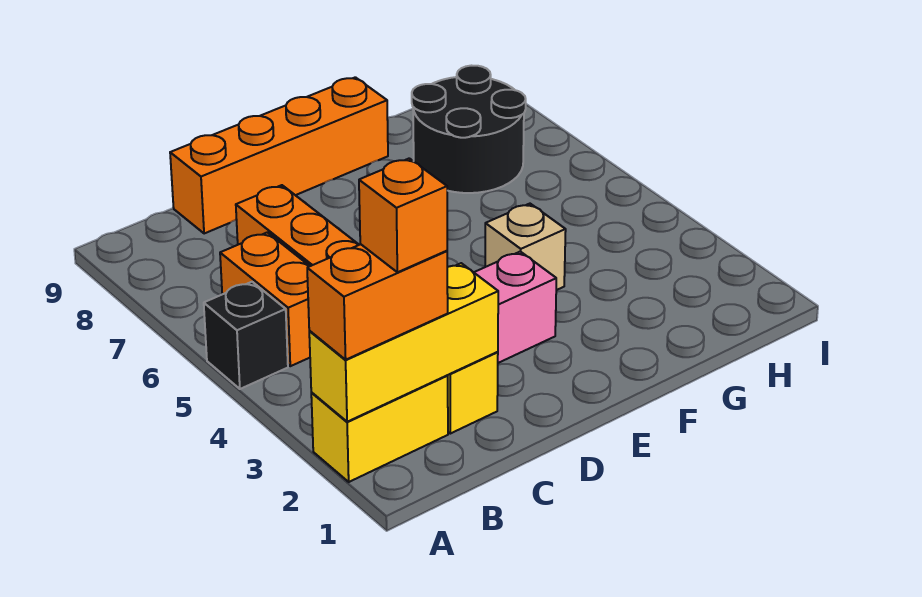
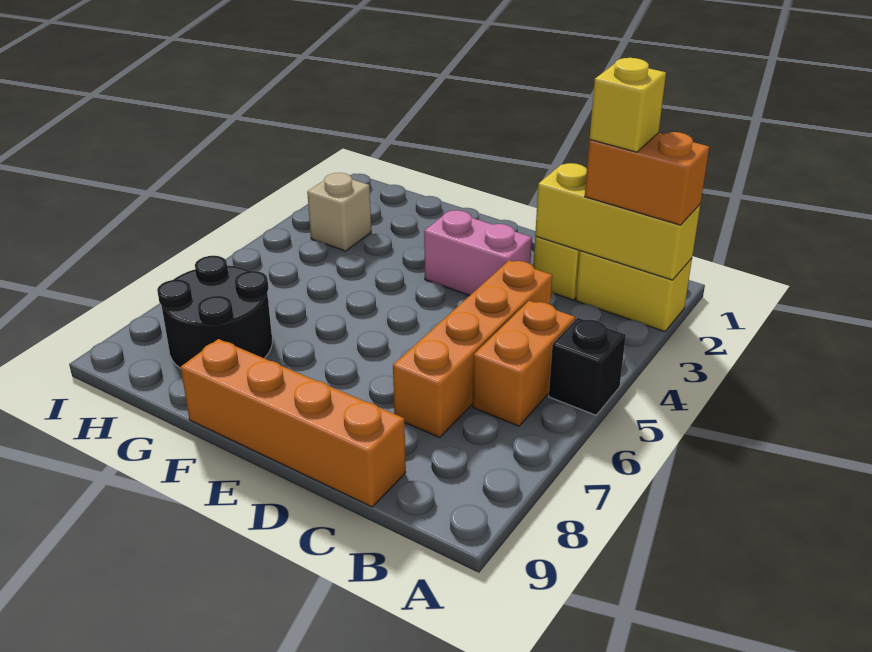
orange brick B2 level 4 -> yellow brick B2 level 4
tan brick F4 level 1 -> tan brick H3 level 1

